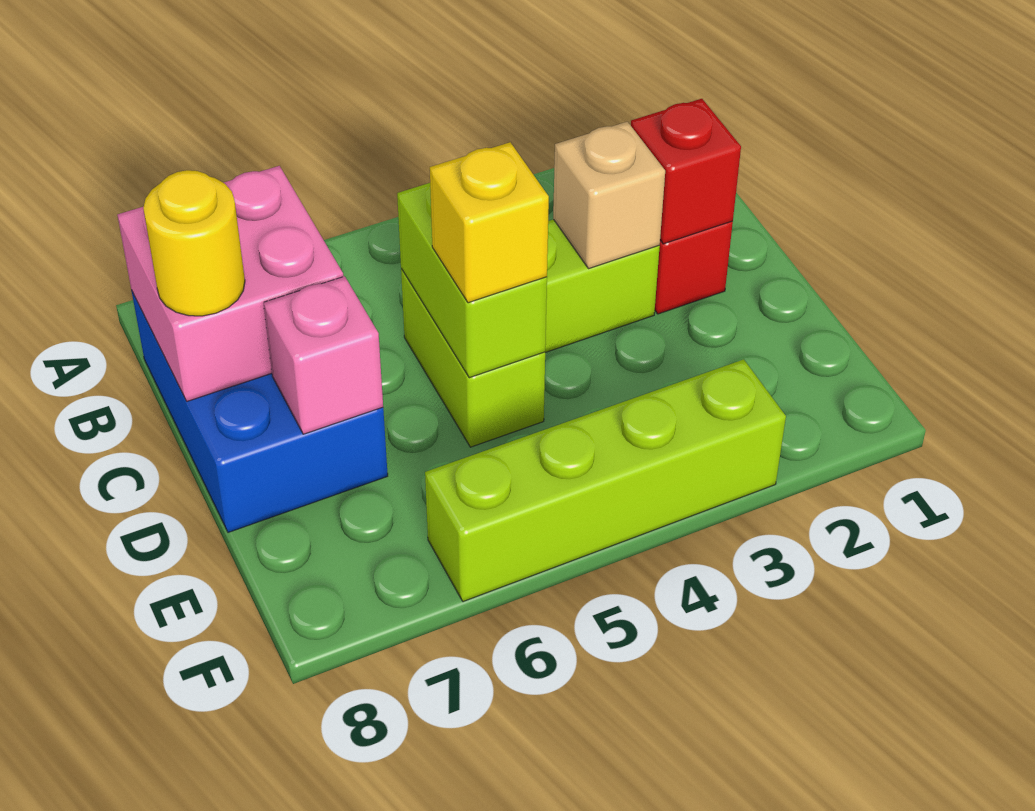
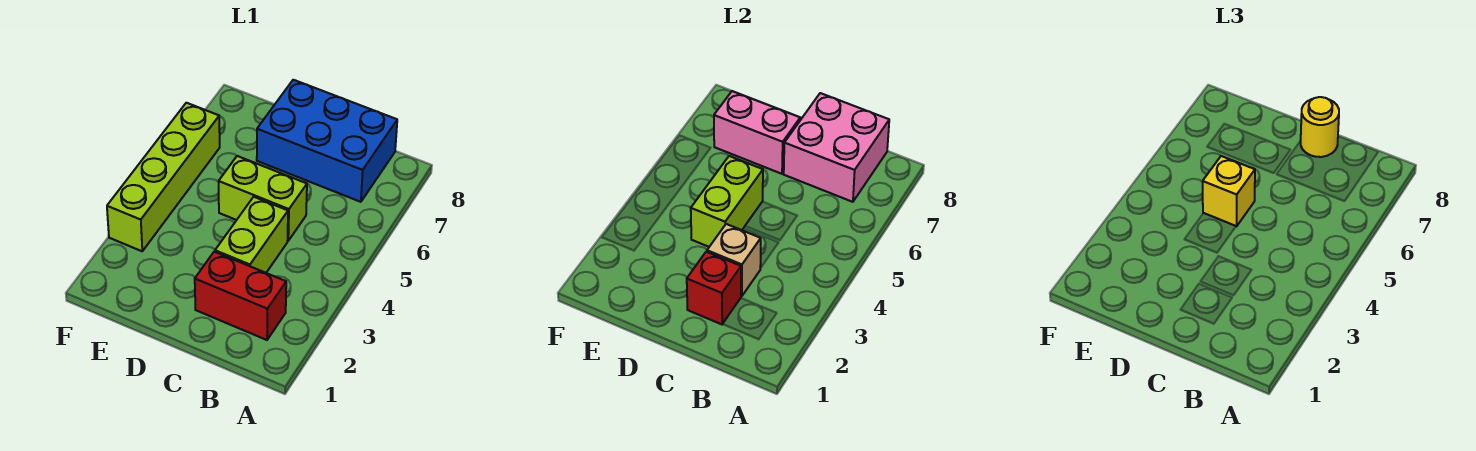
lime brick C5:D5 level 2 -> lime brick D4:D5 level 2
pink brick D7 level 2 -> pink brick D7:E7 level 2

